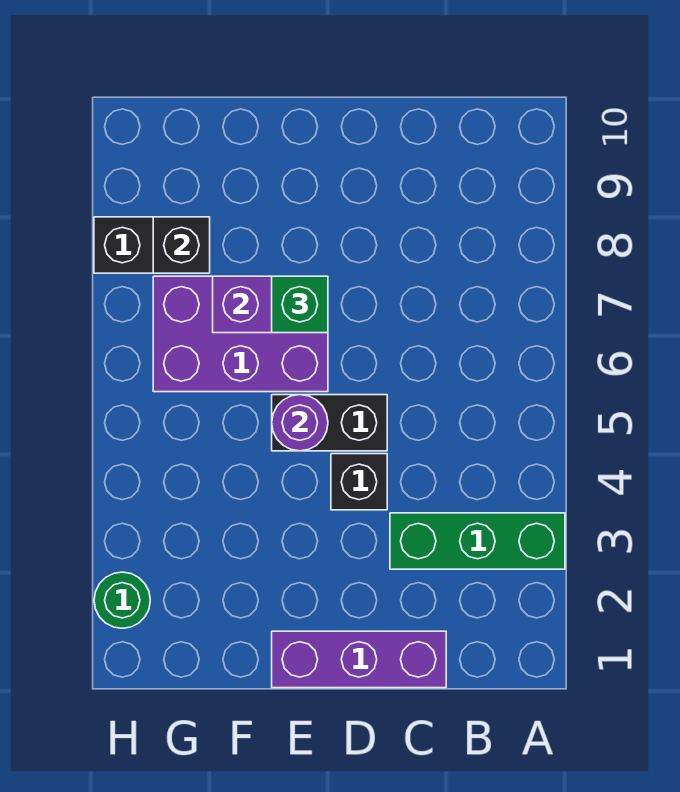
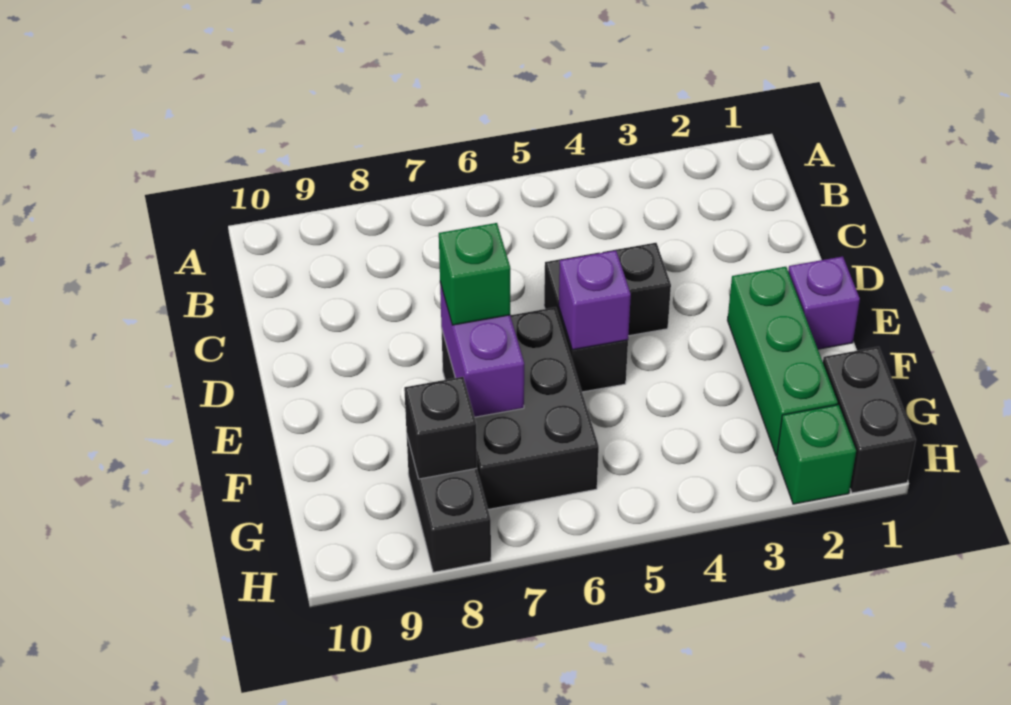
green brick A3:C3 level 1 -> green brick E2:G2 level 1
purple brick C1:E1 level 1 -> purple brick E1 level 1
purple round brick E5 level 2 -> purple brick E5 level 2
purple brick E6:G7 level 1 -> black brick E6:G7 level 1
none -> black brick G1:H1 level 1
green round brick H2 level 1 -> green brick H2 level 1

